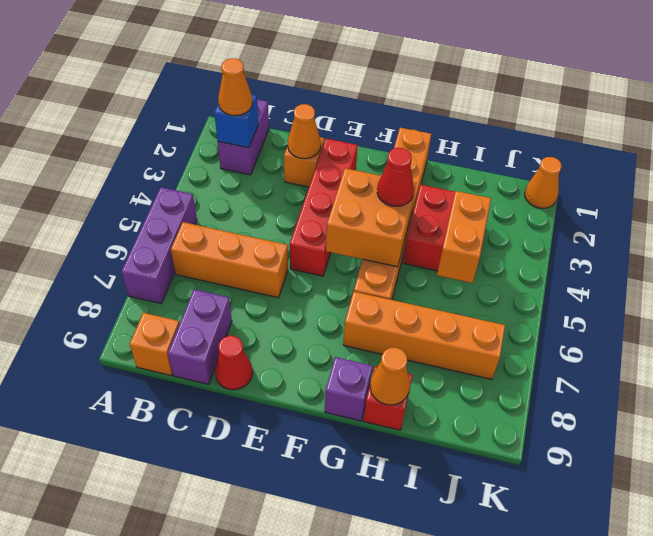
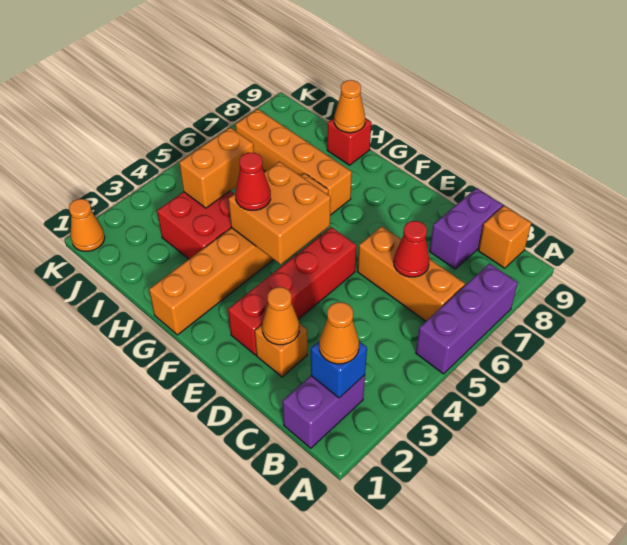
red cone D9 level 1 -> red cone C6 level 2
purple brick G9 level 1 -> none

